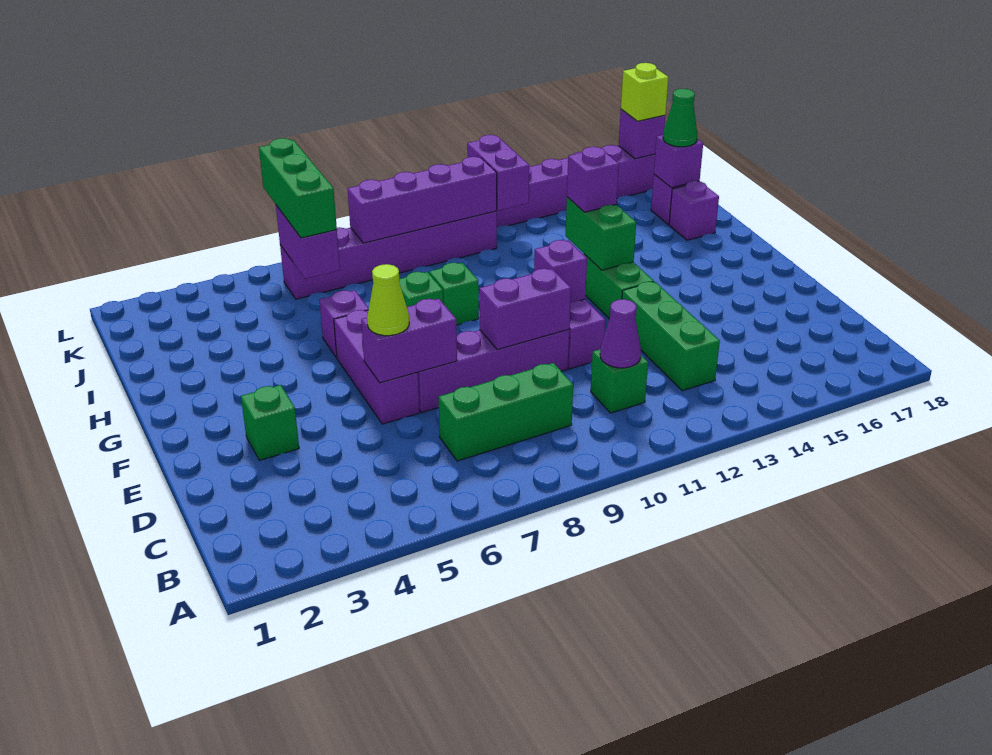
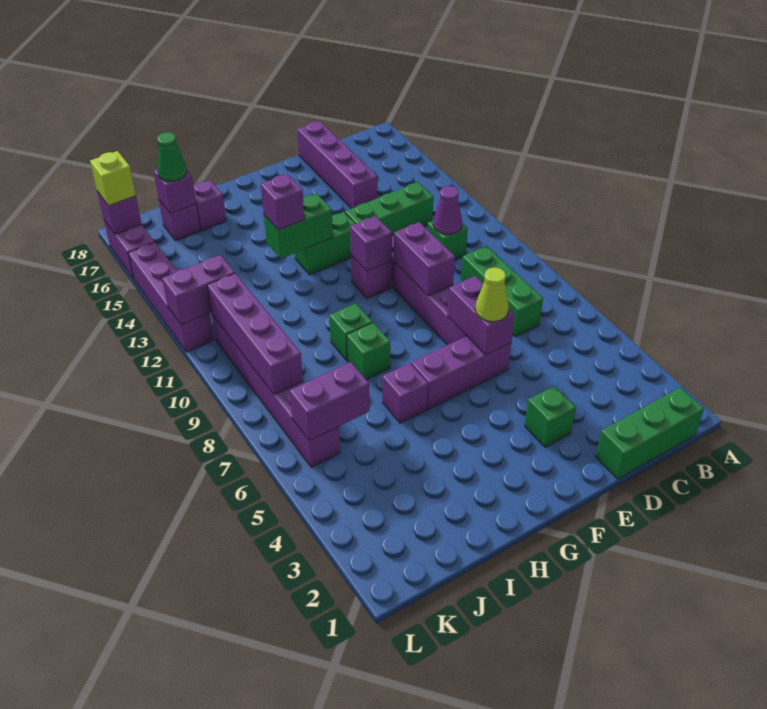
none -> purple brick D15:D18 level 1
green brick J6:L6 level 3 -> green brick B1:D1 level 1

